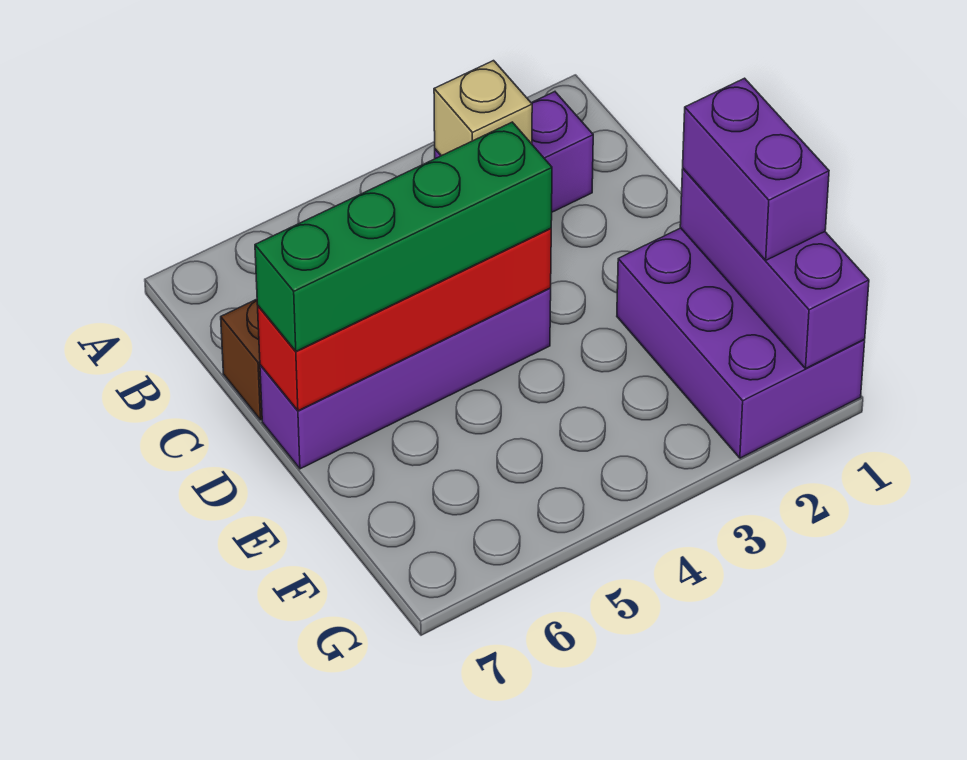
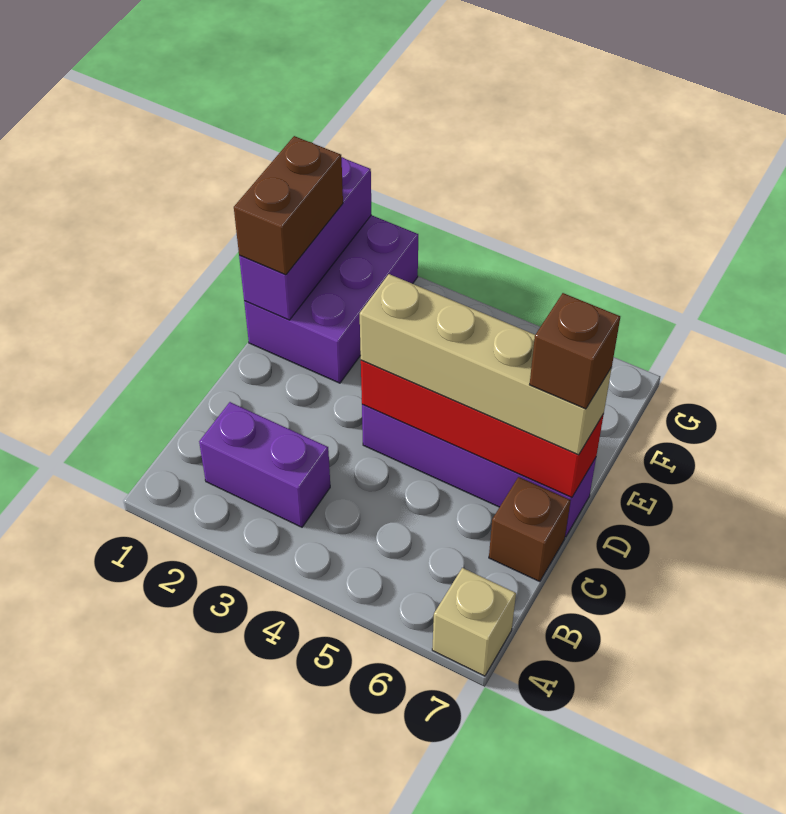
tan brick B3 level 2 -> tan brick A7 level 1
green brick D4:D7 level 3 -> tan brick D4:D7 level 3
none -> brown brick D7 level 4
purple brick E1:F1 level 3 -> brown brick E1:F1 level 3

